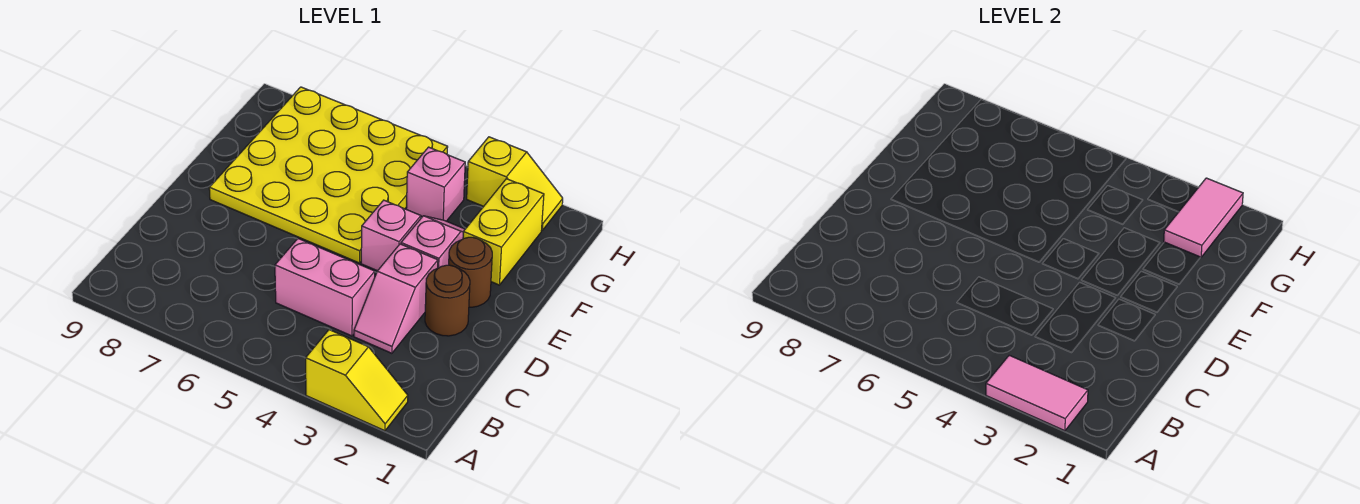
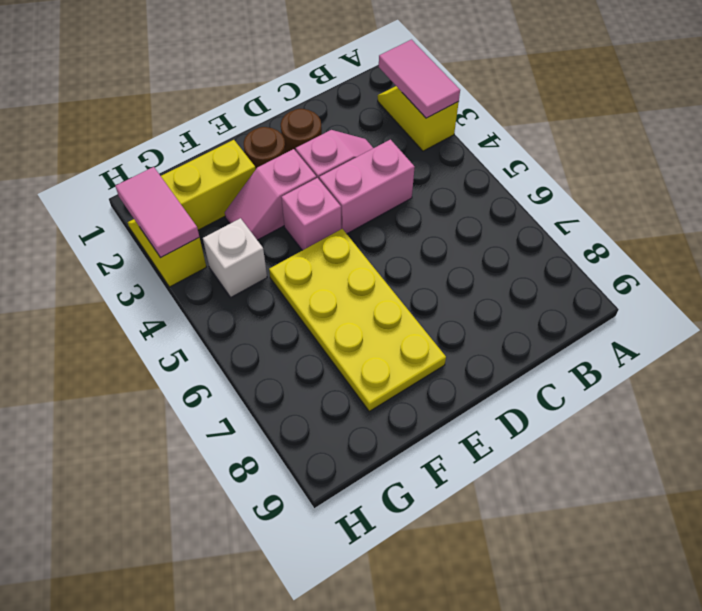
pink brick C4:C5 level 1 -> pink brick C4:D4 level 1
yellow plate E5:H8 level 1 -> yellow plate E5:F8 level 1
pink tile G2:H2 level 2 -> pink tile H2:H3 level 2
pink brick G4 level 1 -> white brick G4 level 1

